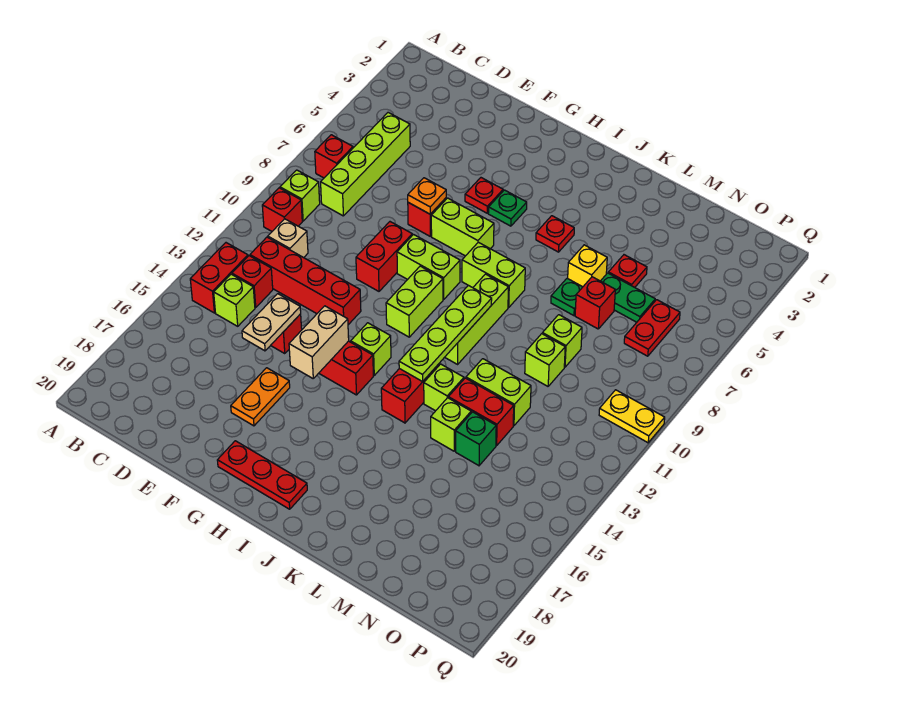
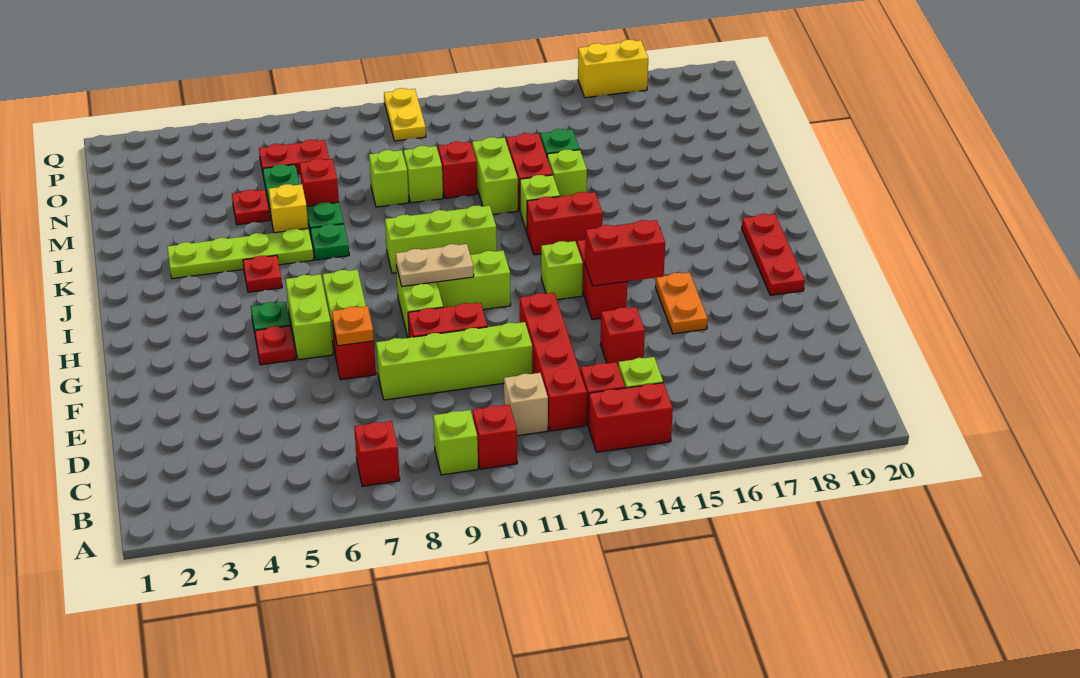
lime brick C5:C8 level 1 -> lime brick E8:E11 level 1
tan plate E14:E15 level 2 -> tan plate H9:H10 level 2
orange plate F16:F17 level 1 -> orange plate F16:G16 level 1
tan brick G14:G15 level 2 -> red brick G14:G15 level 2
lime brick I8:J8 level 1 -> lime brick G6:H6 level 1
lime plate J10:J13 level 2 -> lime plate K3:K6 level 1
none -> green plate K7 level 1
none -> red brick M11 level 1
none -> yellow brick Q16:Q17 level 1

